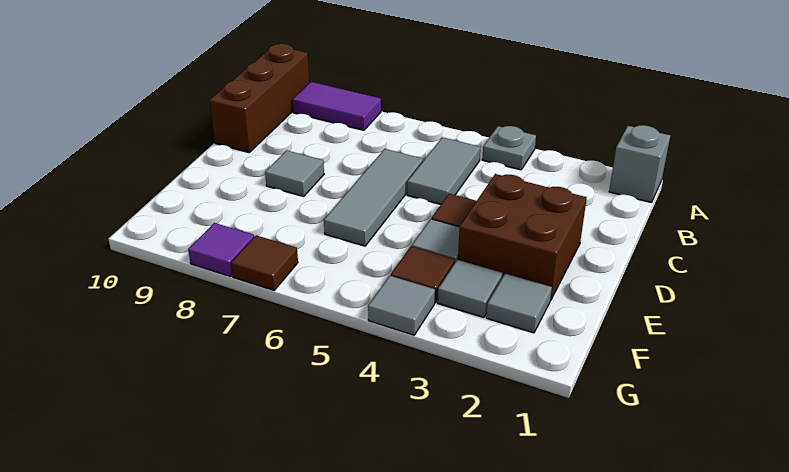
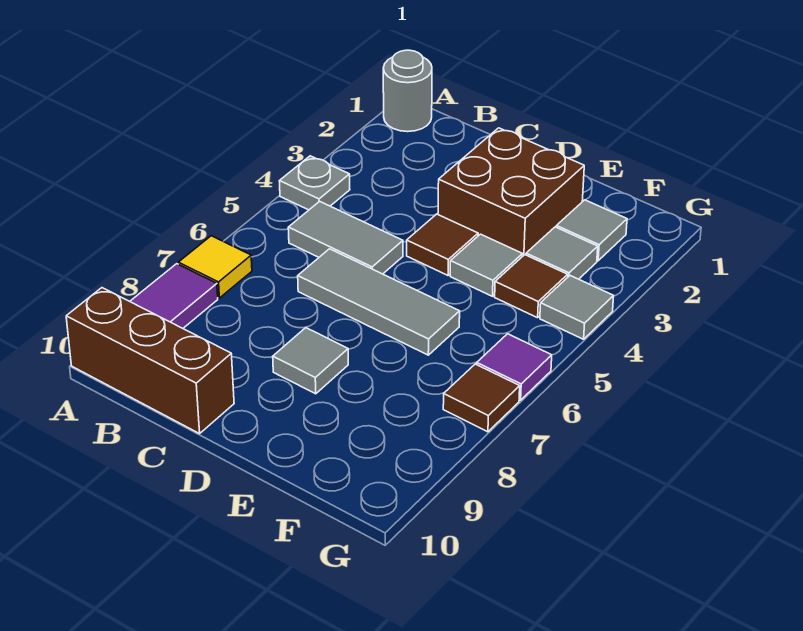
grey brick A1 level 1 -> grey round brick A1 level 1
none -> yellow tile A7 level 1
purple tile G8 level 1 -> purple tile G6 level 1

